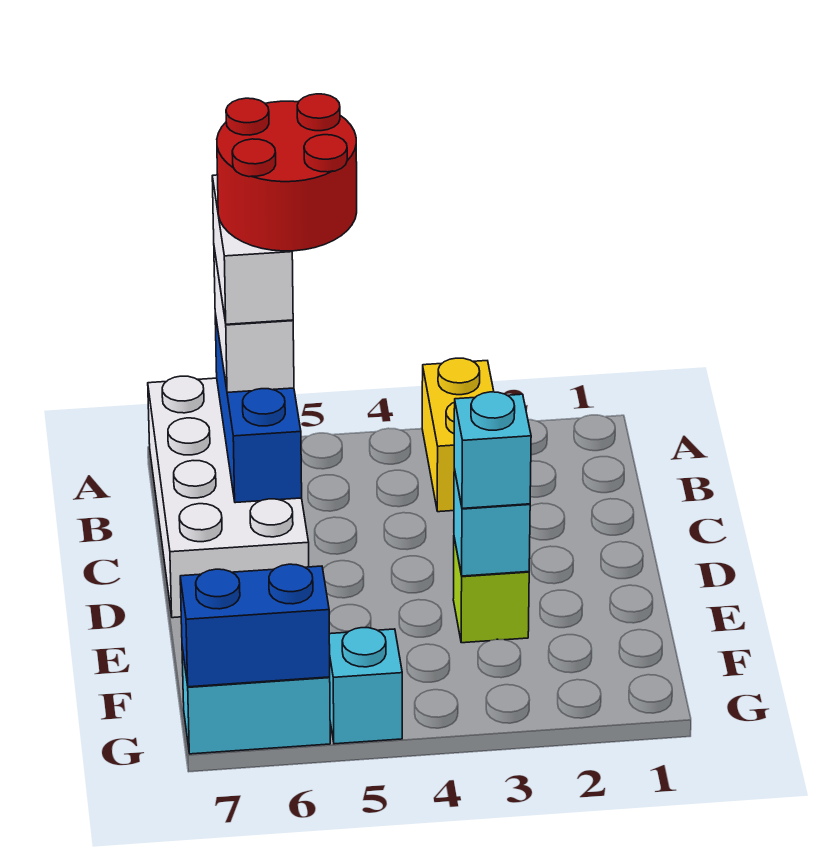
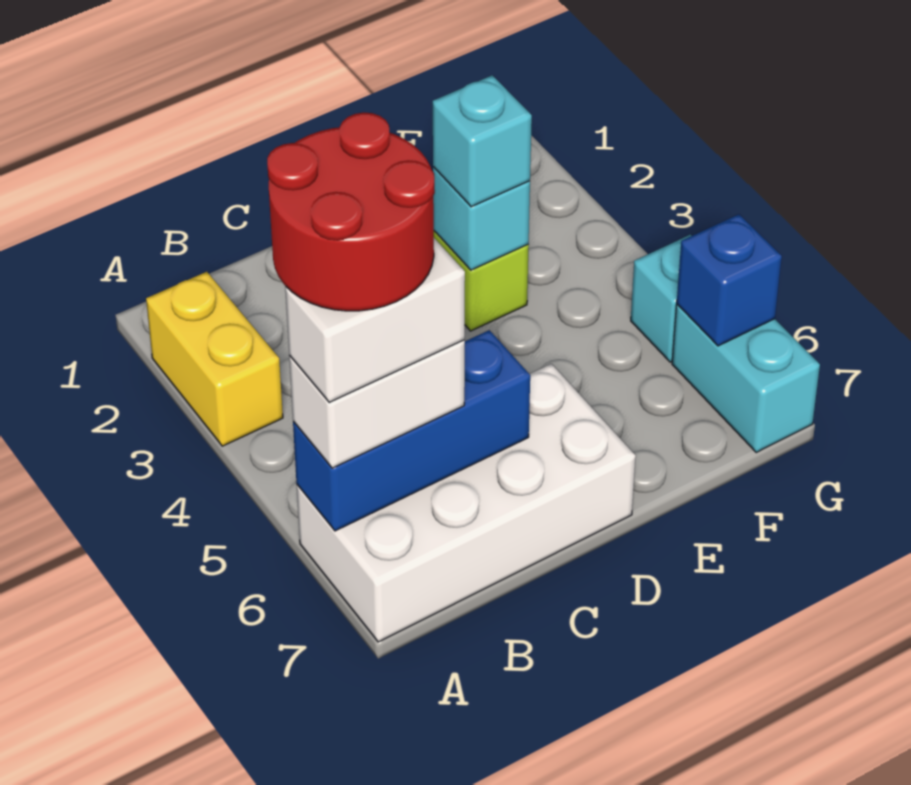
yellow brick A3:B3 level 1 -> yellow brick A2:A3 level 1
blue brick G6:G7 level 2 -> blue brick G6 level 2

